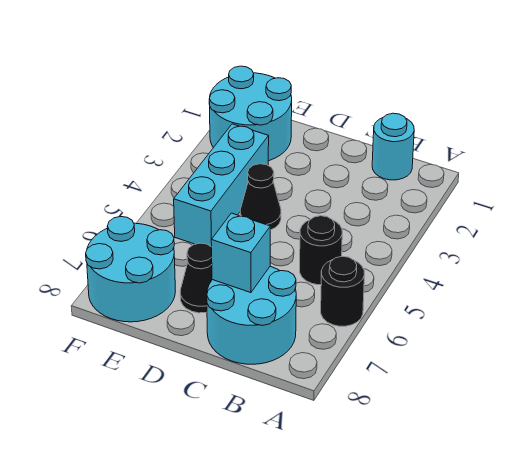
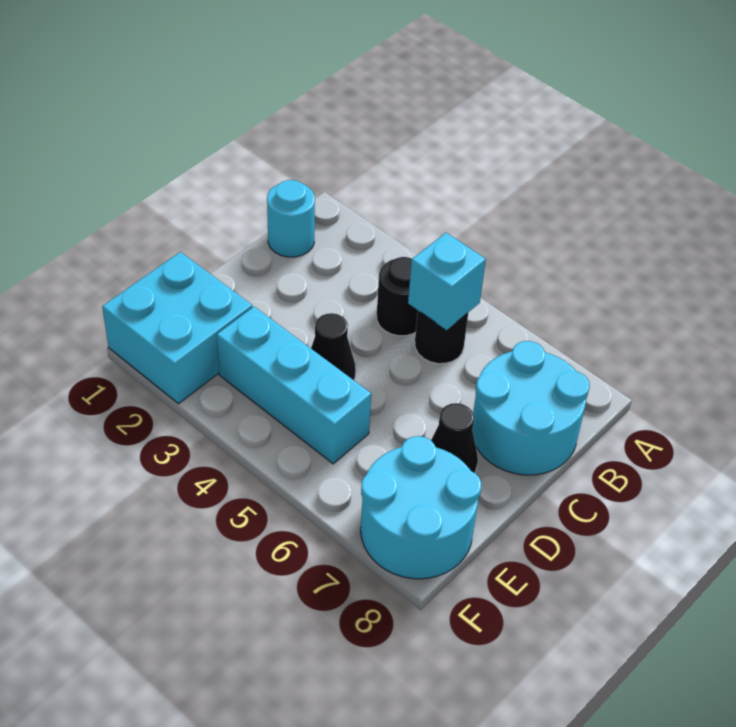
black round brick A6 level 1 -> black round brick B4 level 1
cyan brick C7 level 2 -> cyan brick B5 level 2
cyan round brick E1:F2 level 1 -> cyan brick E1:F2 level 1

